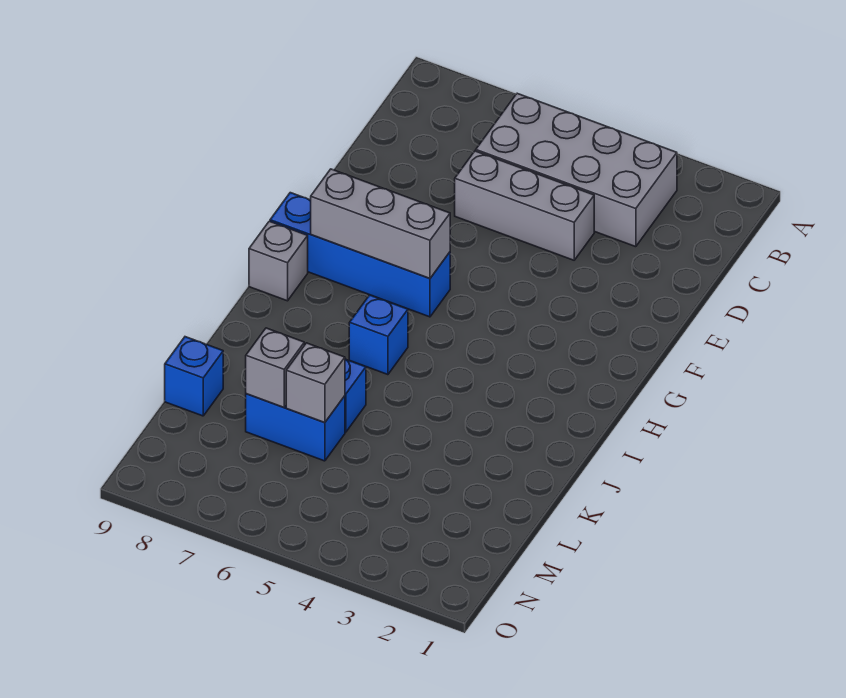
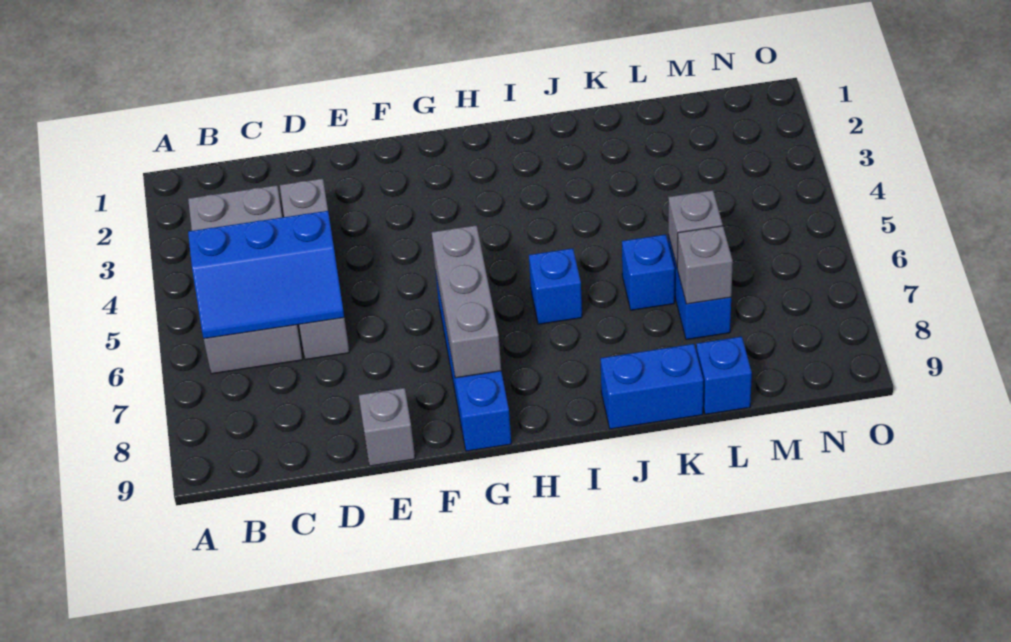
none -> blue slope B5:D6 level 2 top 5
grey brick D4:D6 level 1 -> grey brick D3:D6 level 1
grey brick H9 level 1 -> grey brick E9 level 1
none -> blue brick J9:K9 level 1

